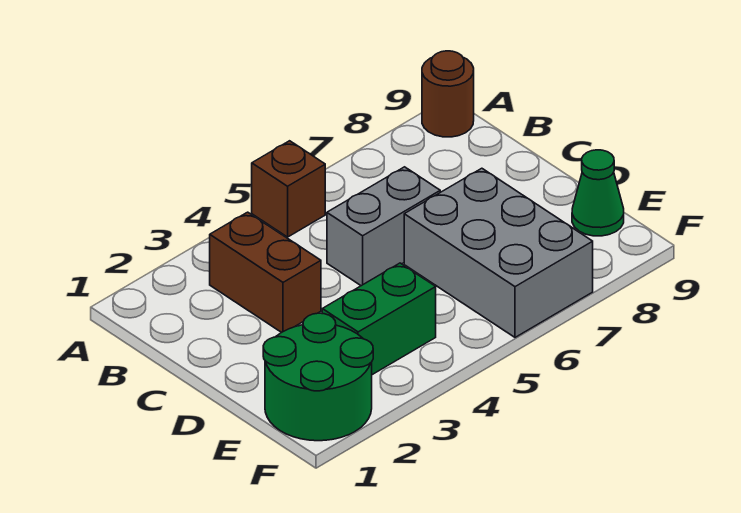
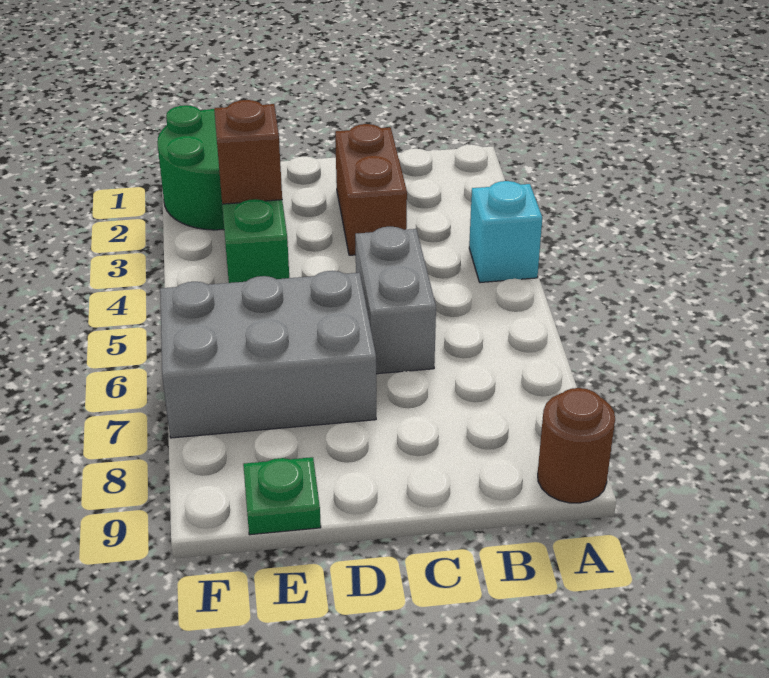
none -> cyan brick A4 level 1
brown brick A5 level 1 -> brown brick E3 level 2
brown brick B3:C3 level 1 -> brown brick C2:C3 level 1
green cone E9 level 1 -> green plate E9 level 1

